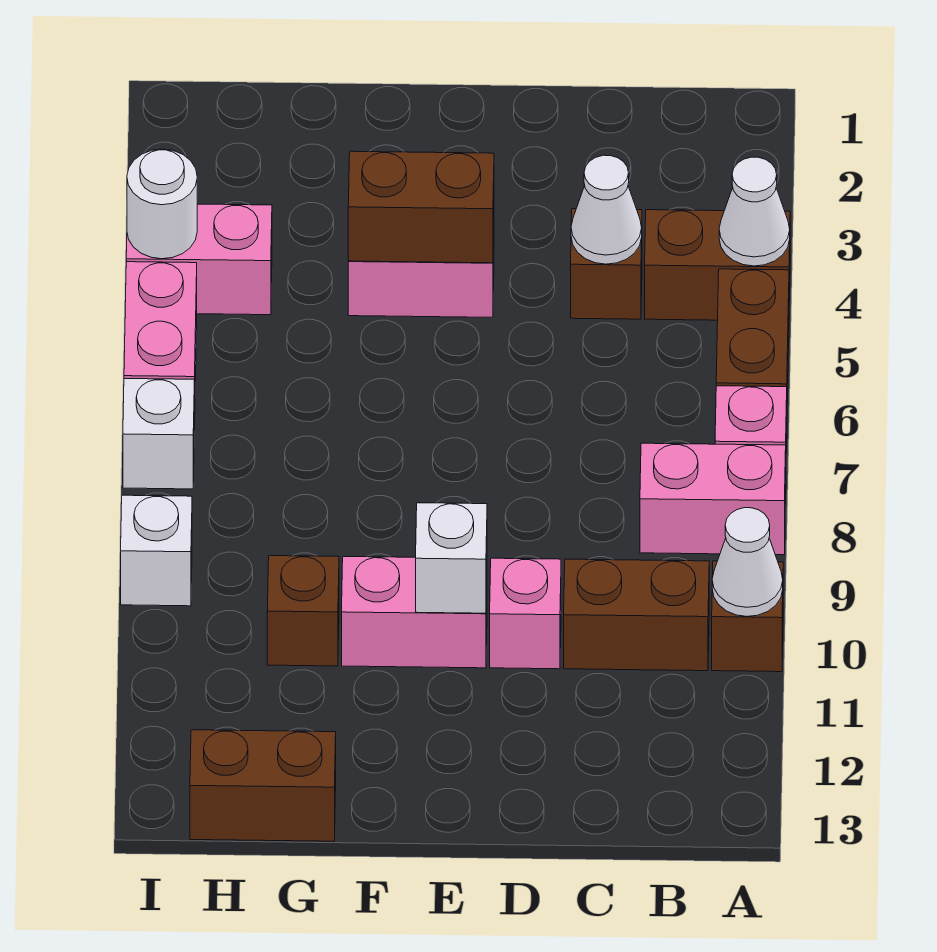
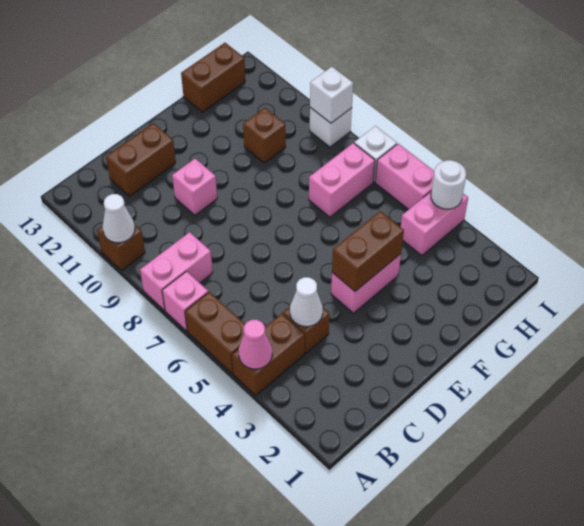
white cone A4 level 2 -> pink cone A4 level 2
brown brick B10:C10 level 1 -> brown brick C12:D12 level 1
pink brick E10:F10 level 1 -> pink brick G7:H7 level 1
white brick E10 level 2 -> white brick I9 level 2

